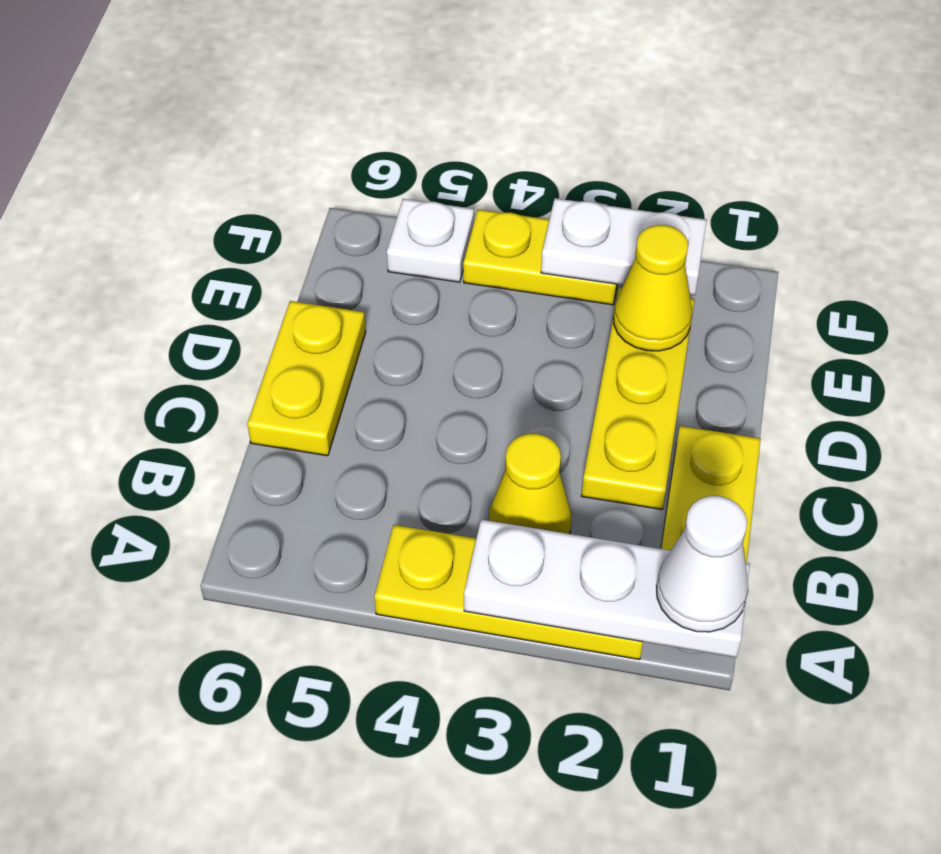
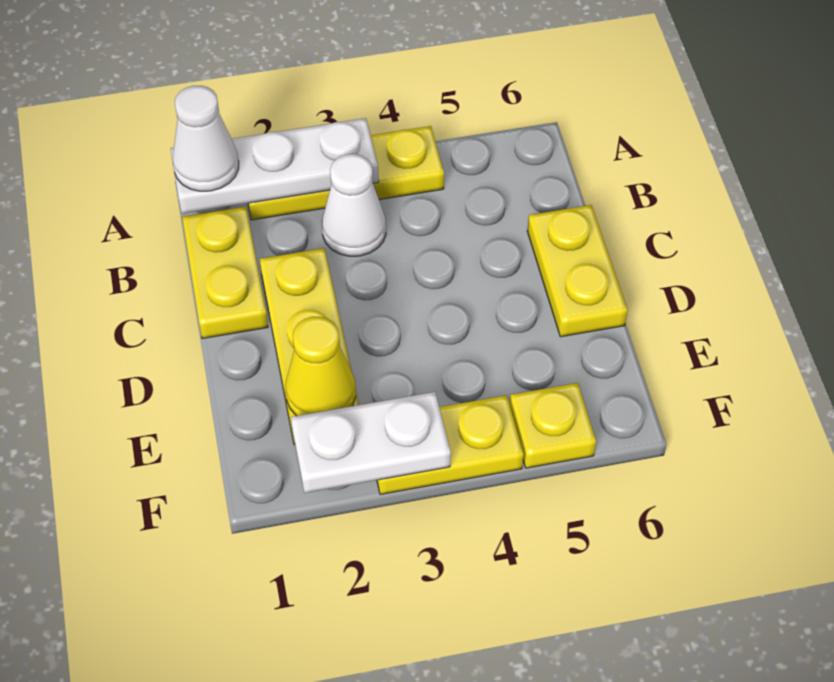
yellow cone B3 level 1 -> white cone B3 level 1
white plate F5 level 1 -> yellow plate F5 level 1

